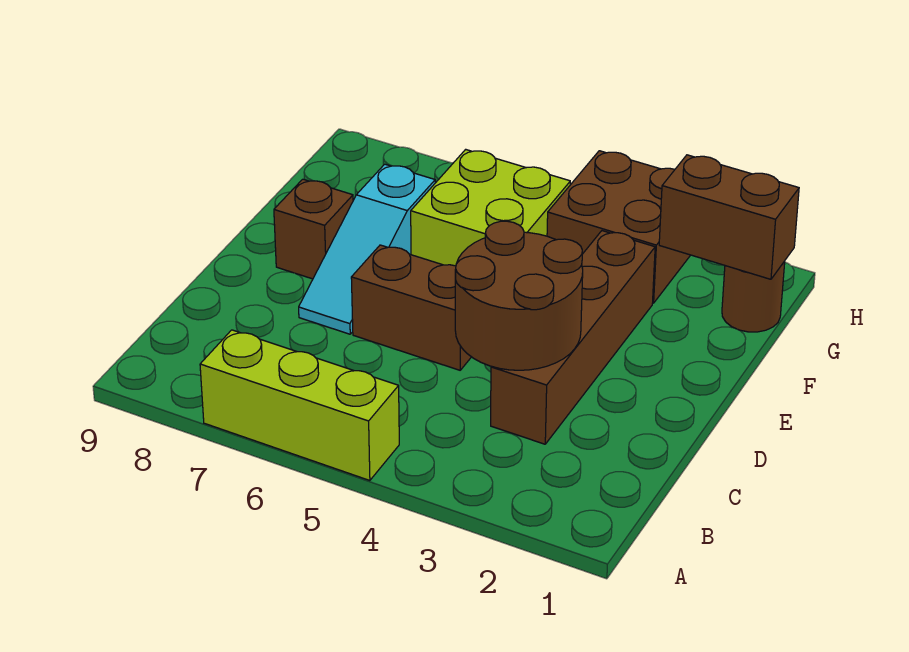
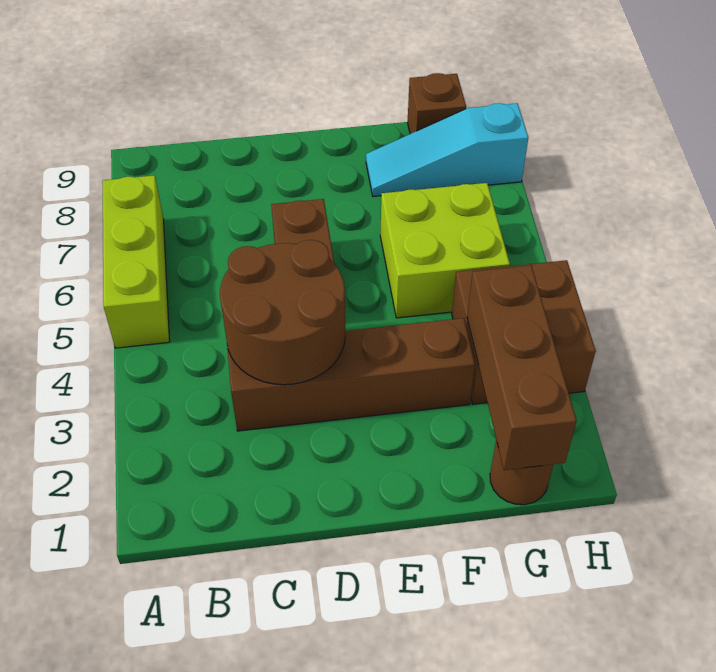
cyan slope D7:F7 level 1 top F -> cyan slope F8:H8 level 1 top H
brown brick E8 level 1 -> brown brick G9 level 1
brown brick G1:G2 level 2 -> brown brick G1:G3 level 2

